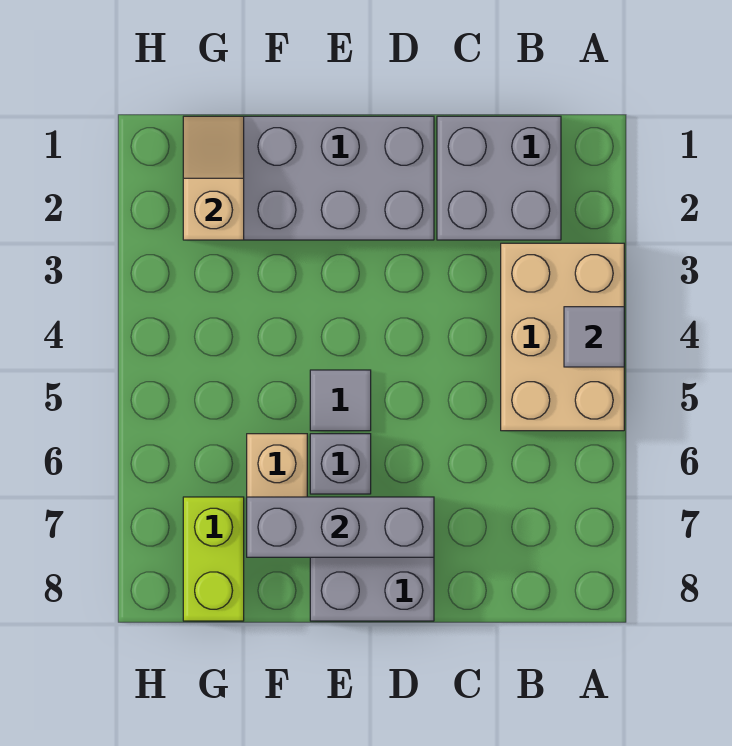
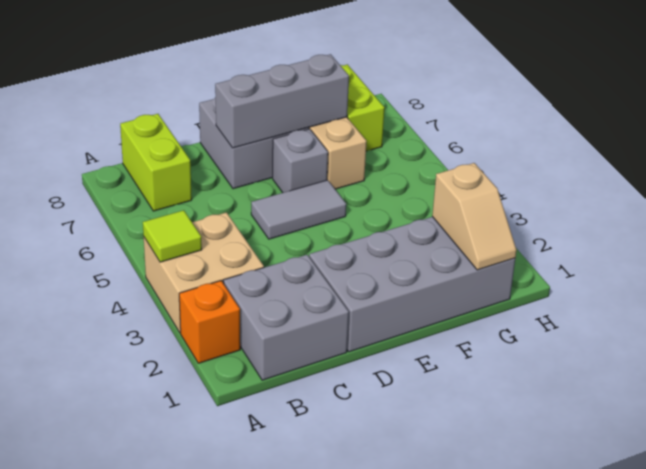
none -> orange brick A2 level 1
tan brick A3:B5 level 1 -> tan brick A3:B4 level 1
grey tile A4 level 2 -> lime tile A4 level 2
none -> lime brick B7:B8 level 1
grey tile E5 level 1 -> grey tile D5:E5 level 1

